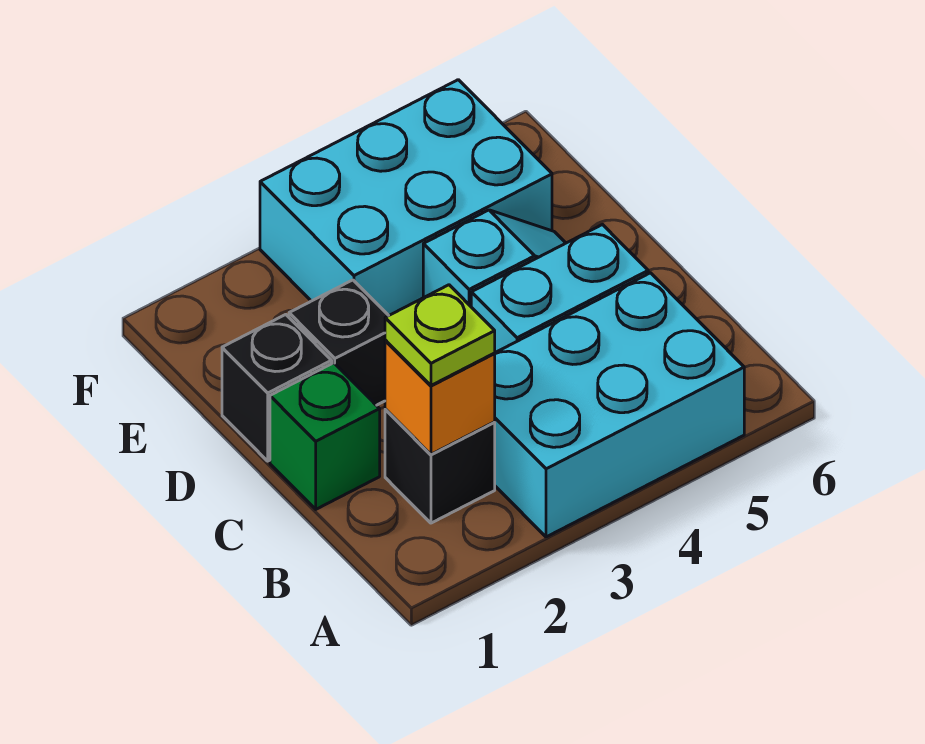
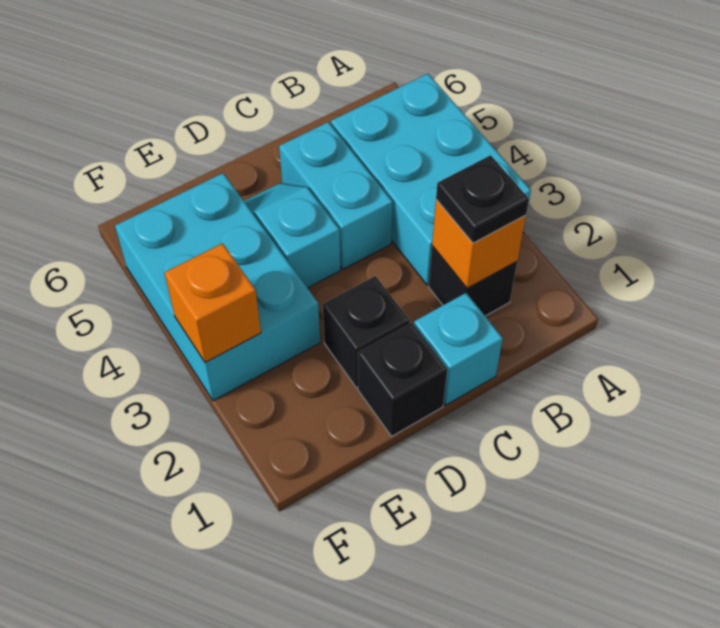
lime plate B2 level 3 -> black plate B2 level 3
green brick C1 level 1 -> cyan brick C1 level 1
none -> orange brick F3 level 2

